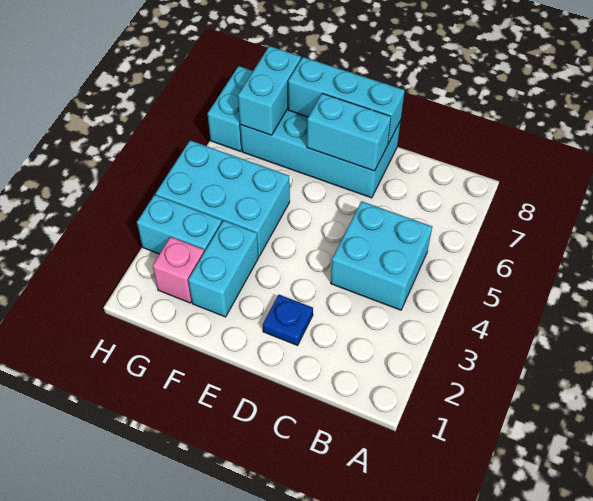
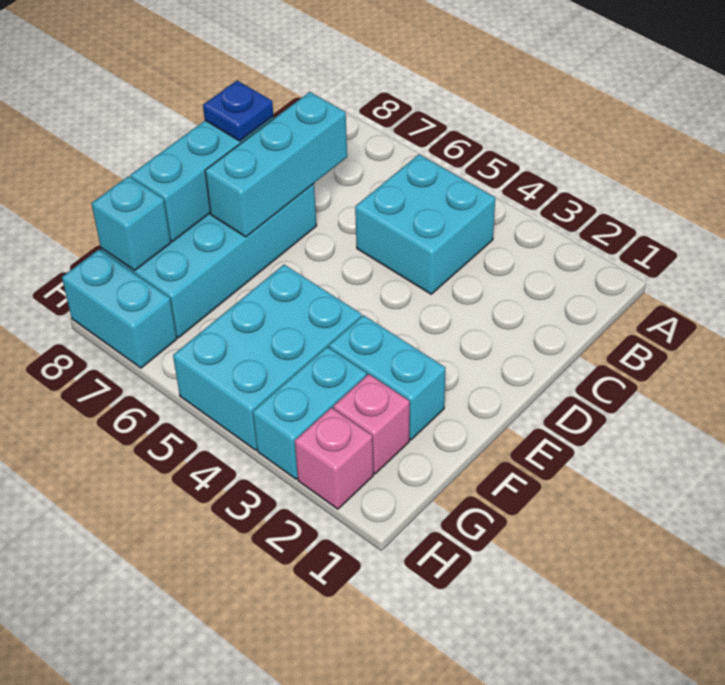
blue plate D2 level 1 -> blue plate D8 level 3
cyan brick D7:E7 level 2 -> cyan brick C7:E7 level 2
cyan brick G7:G8 level 2 -> cyan brick G8 level 2
none -> pink brick H2 level 1

